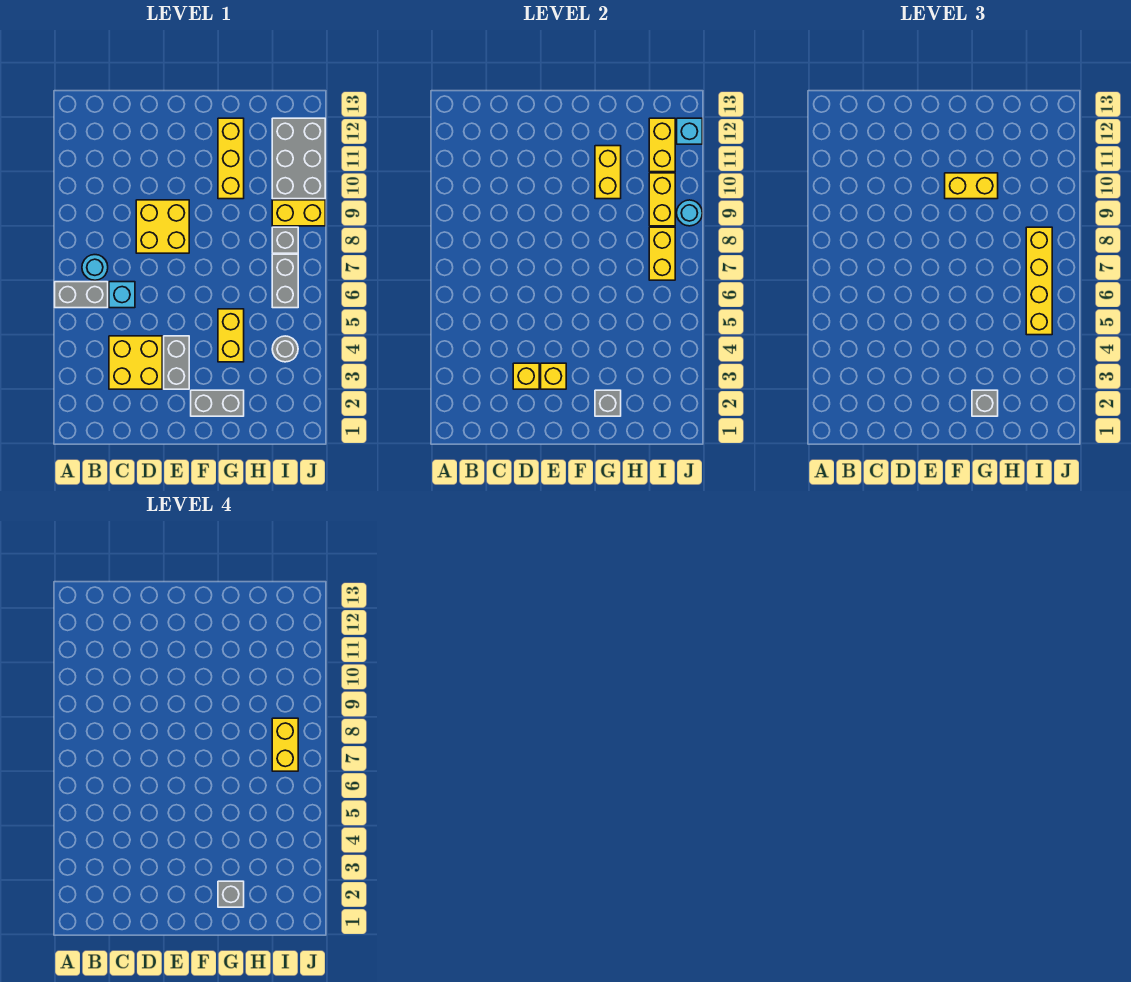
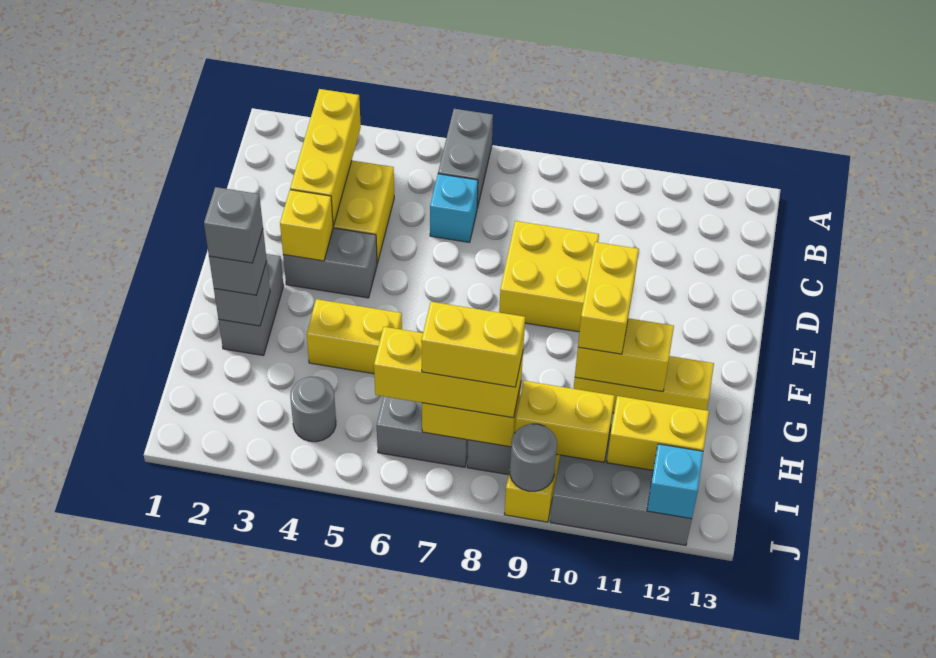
cyan round brick B7 level 1 -> none
yellow brick D3 level 2 -> yellow brick B3:D3 level 2
yellow brick I5:I8 level 3 -> yellow brick I6:I8 level 3
cyan round brick J9 level 2 -> grey round brick J9 level 2

